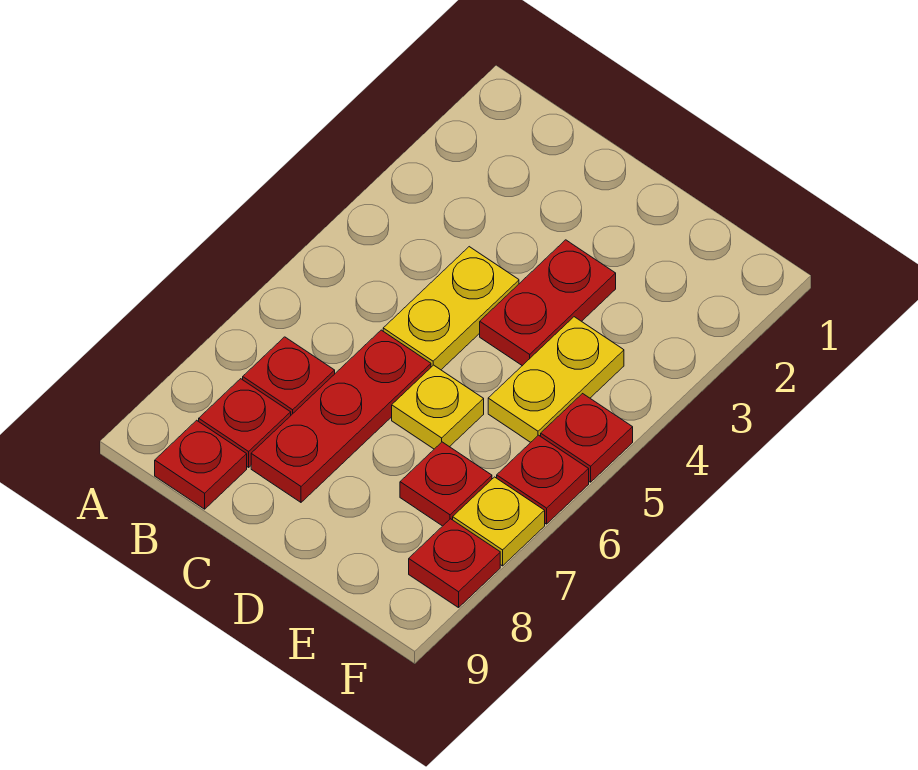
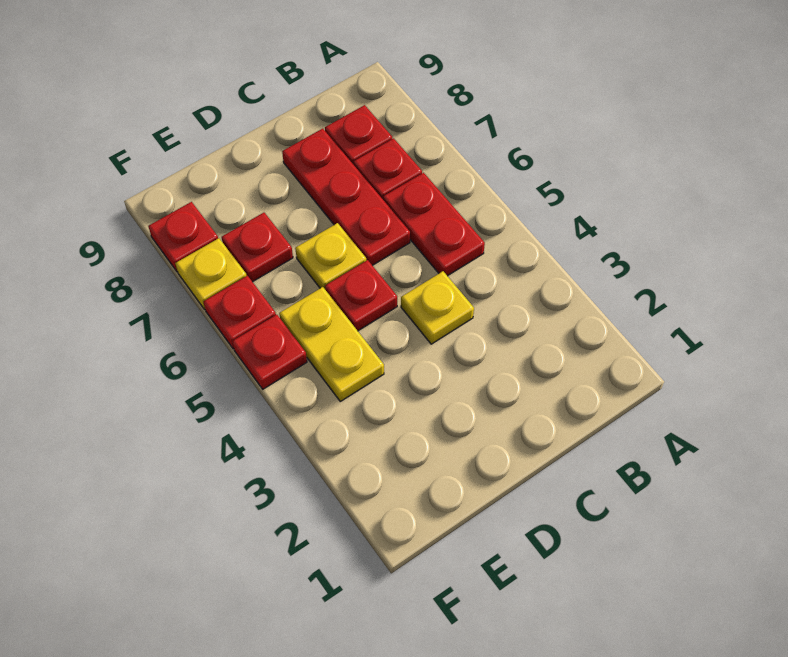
red plate B9 level 1 -> red plate D5 level 1
yellow plate C4:C5 level 1 -> yellow plate C4 level 1
red plate D3:D4 level 1 -> red plate B5:B6 level 1

